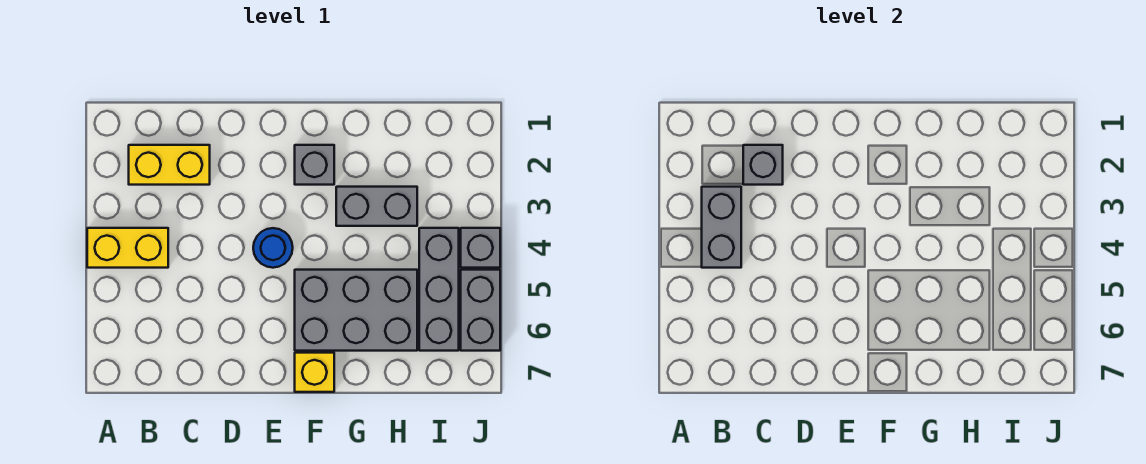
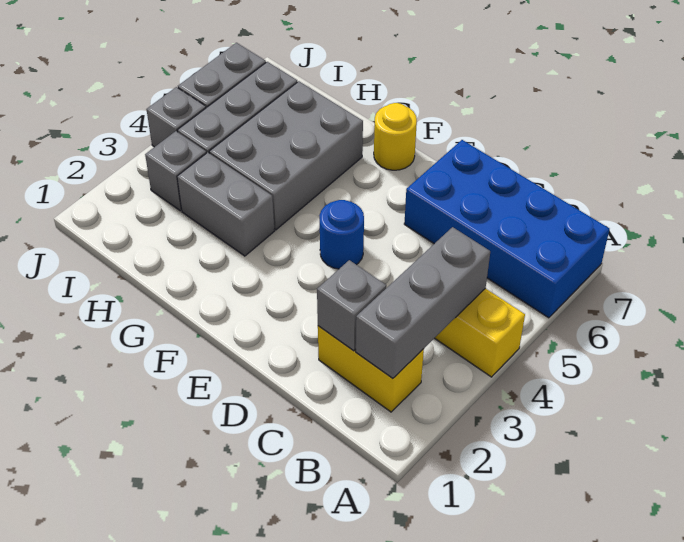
none -> blue brick A6:D7 level 1
grey brick B3:B4 level 2 -> grey brick B2:B4 level 2
grey brick F2 level 1 -> grey brick I3 level 1
grey brick F5:H6 level 1 -> grey brick G4:H6 level 1
yellow brick F7 level 1 -> yellow round brick F7 level 1

